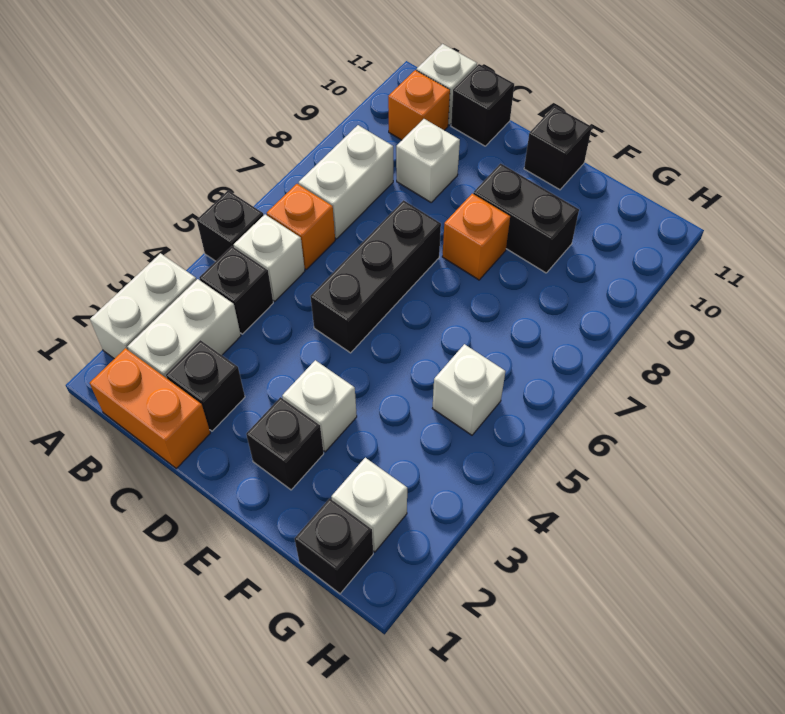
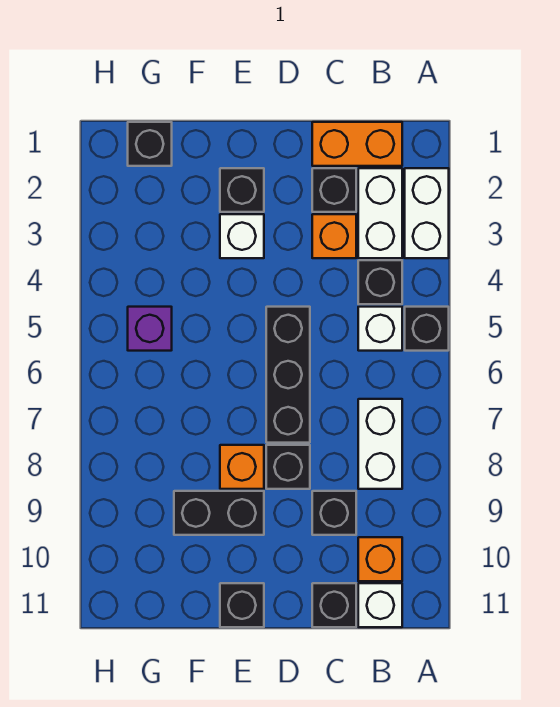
orange brick B6 level 1 -> orange brick C3 level 1
white brick C9 level 1 -> black brick C9 level 1
none -> black brick D8 level 1
white brick G2 level 1 -> none
white brick G5 level 1 -> purple brick G5 level 1

